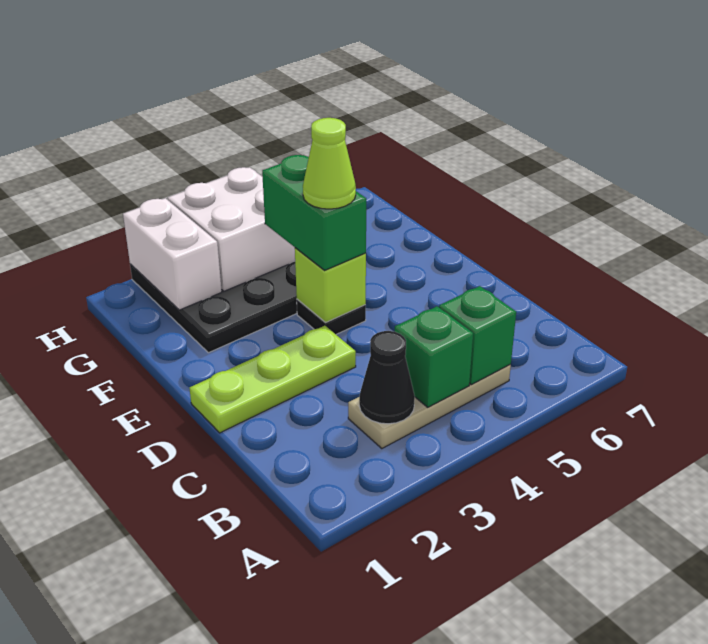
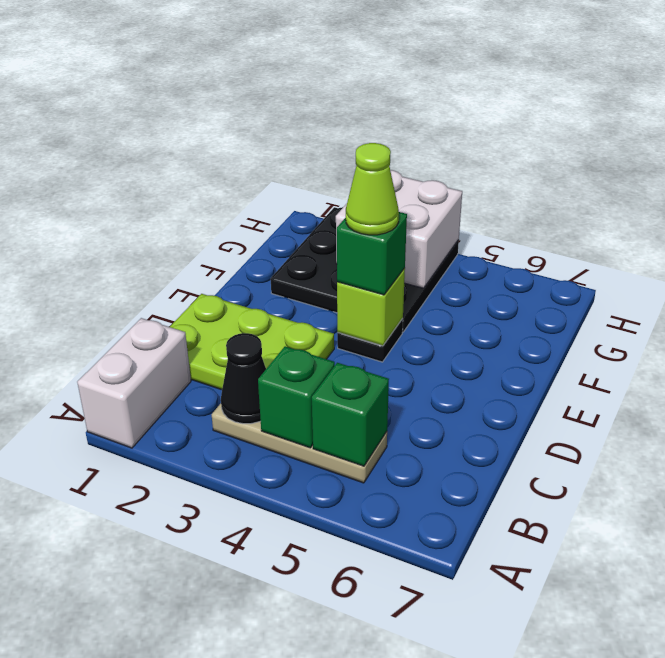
lime plate D1:D3 level 1 -> lime plate C1:D3 level 1
green brick E4:F4 level 3 -> green brick E4 level 3
white brick G2:H2 level 2 -> white brick A1:B1 level 1

